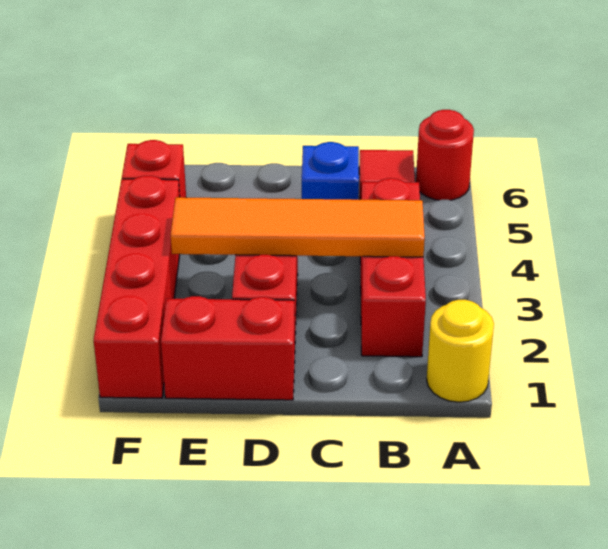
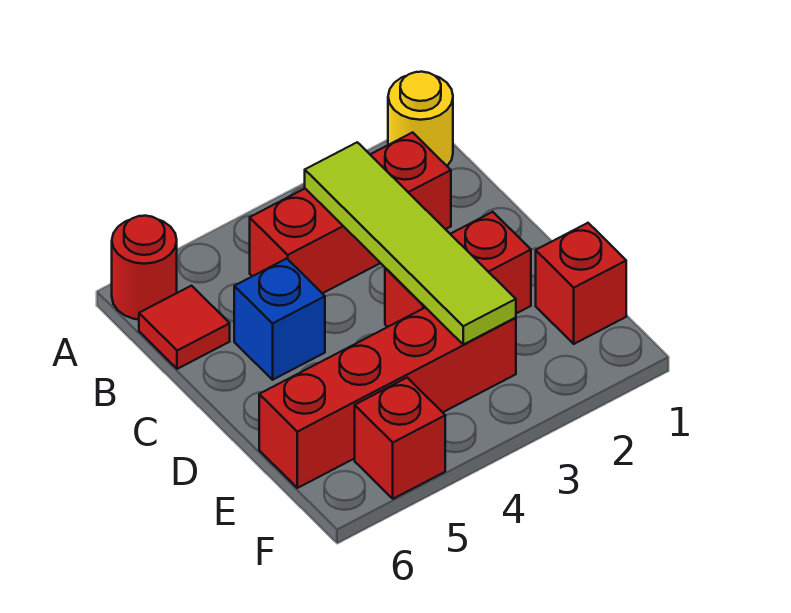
orange tile B3:E3 level 2 -> lime tile B3:E3 level 2
red brick D1:E1 level 1 -> red brick E1 level 1
red brick F1:F4 level 1 -> red brick E3:E6 level 1

